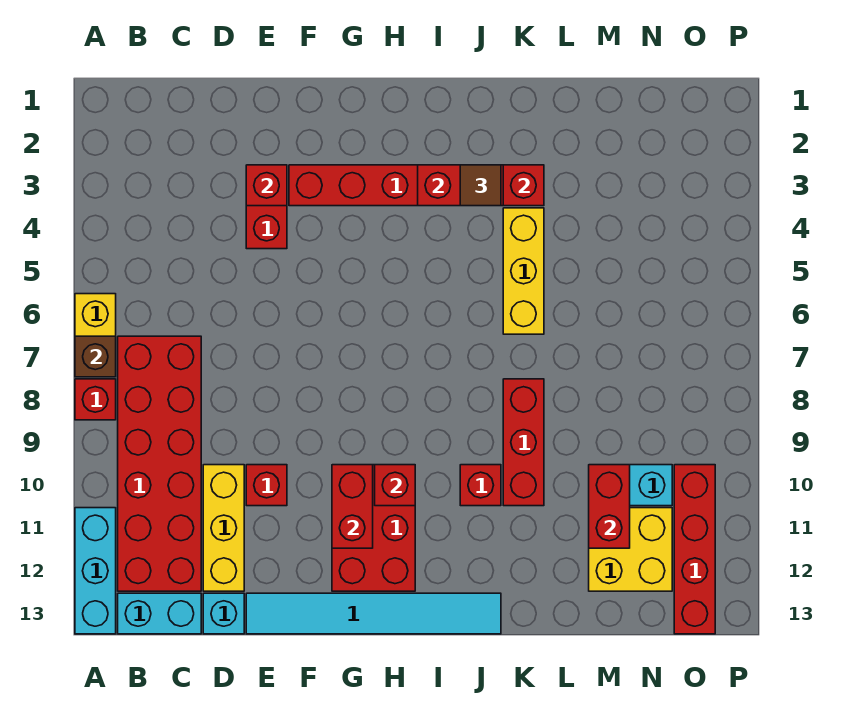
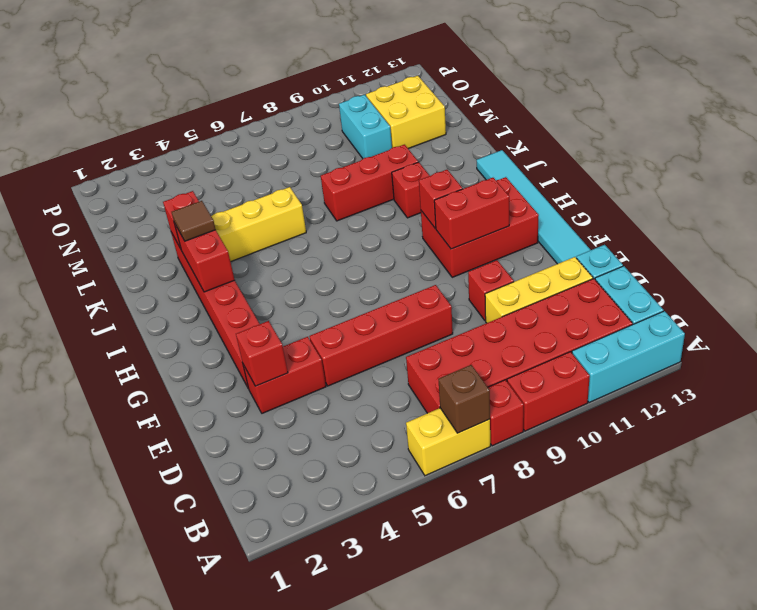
red brick M10:M11 level 2 -> red brick A9:A10 level 1
red brick O10:O13 level 1 -> red brick E5:E8 level 1

